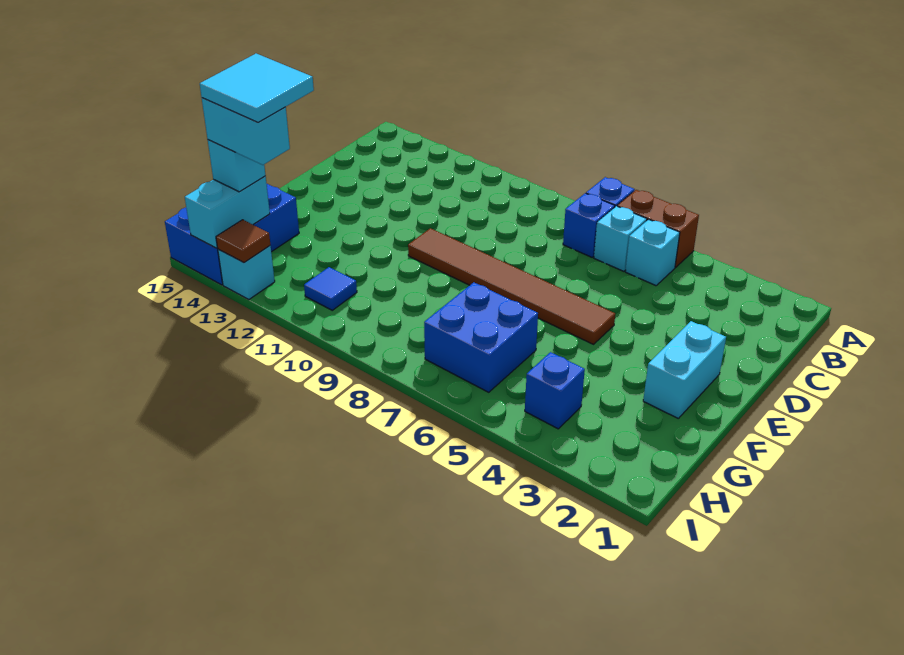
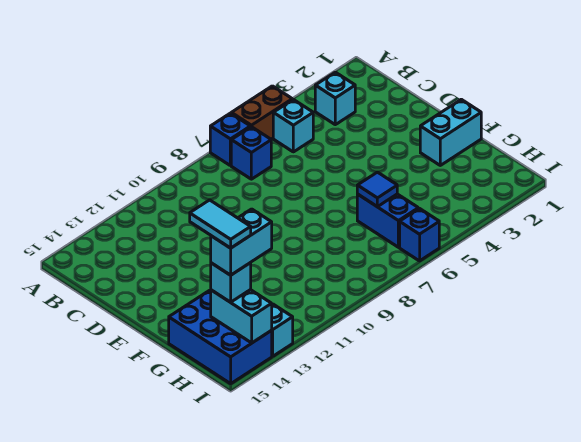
cyan brick B6 level 1 -> cyan brick B3 level 1
cyan brick E2:F2 level 1 -> cyan brick F1:F2 level 1
brown tile E5:E10 level 1 -> none
blue brick G6:H7 level 1 -> blue brick G6:H6 level 1
cyan tile G13:H14 level 5 -> cyan tile G14:H14 level 5
blue brick H4 level 1 -> blue brick I6 level 1
blue tile H11 level 1 -> blue tile G6 level 2
brown tile I13 level 2 -> none

